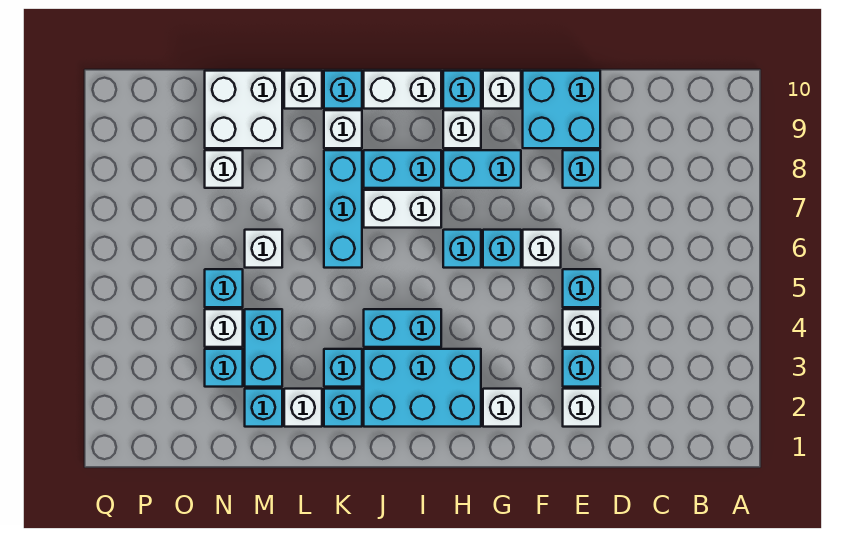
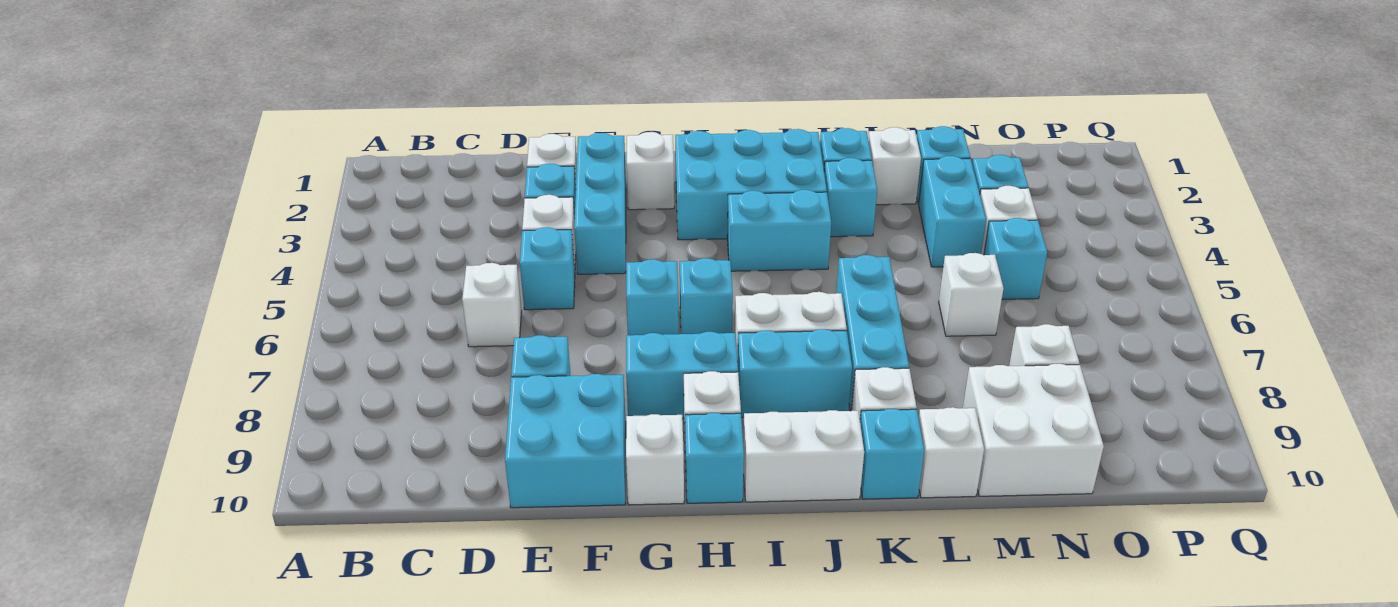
none -> cyan brick F2:F4 level 1
white brick F6 level 1 -> white brick D6 level 1

